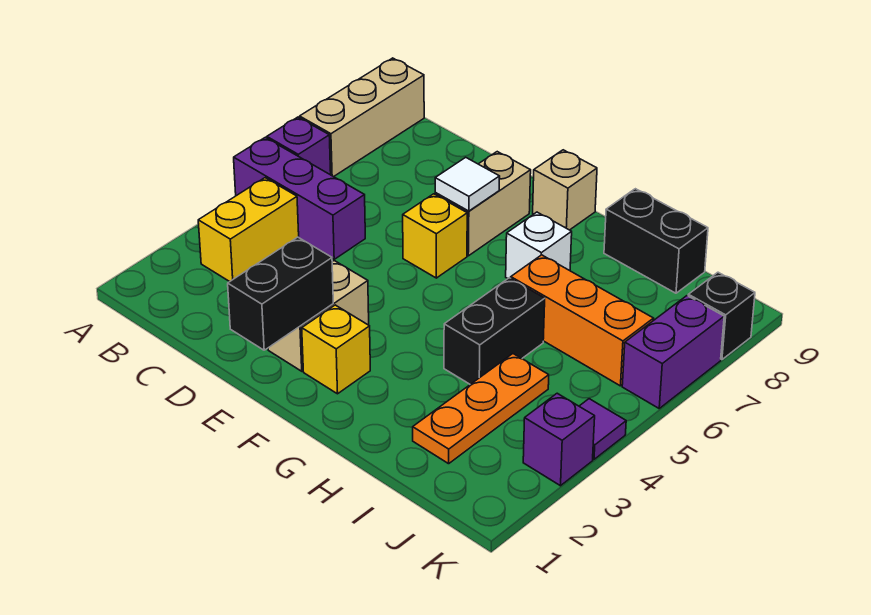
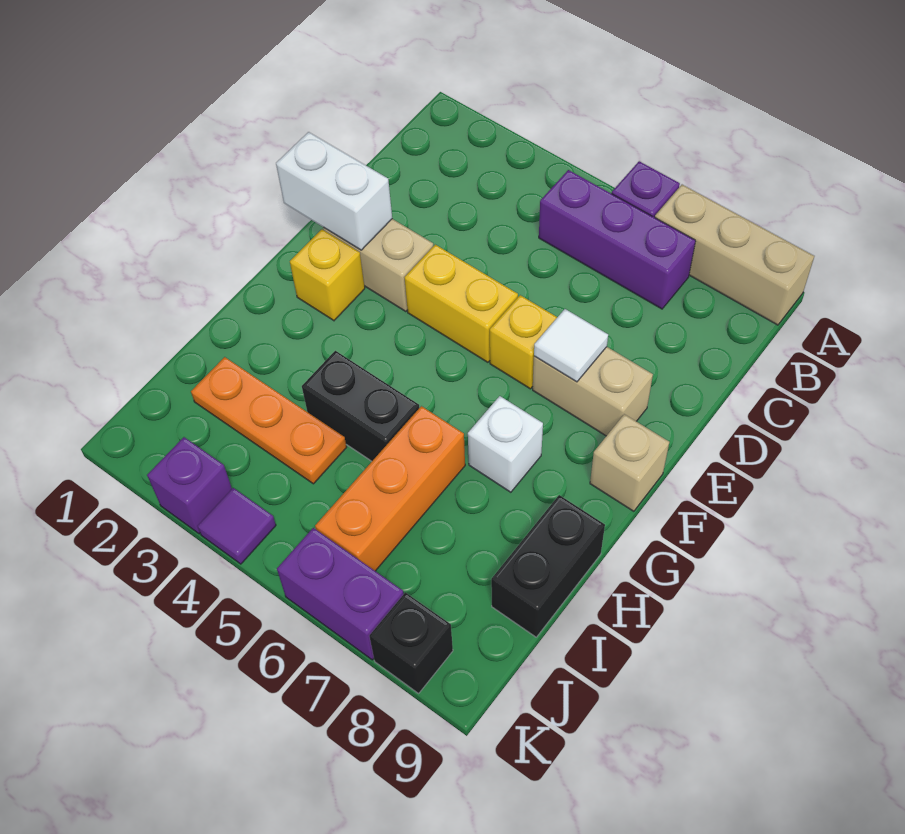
purple brick A5:C5 level 1 -> purple brick B5:B7 level 1
yellow brick B3:B4 level 1 -> yellow brick E4:E5 level 1
black brick E1:E2 level 2 -> white brick E1:E2 level 2

